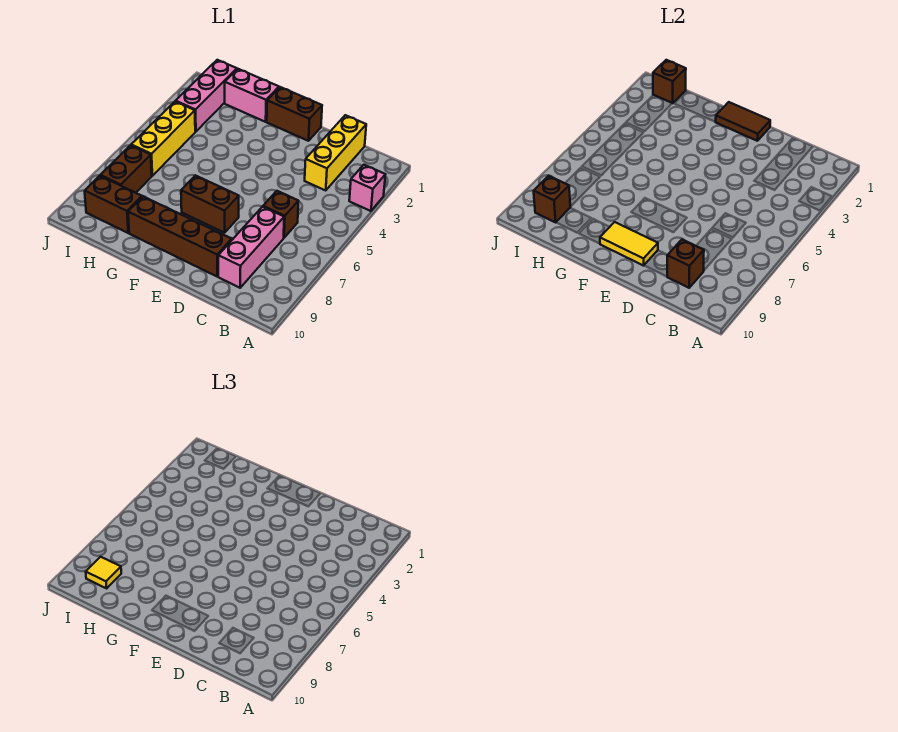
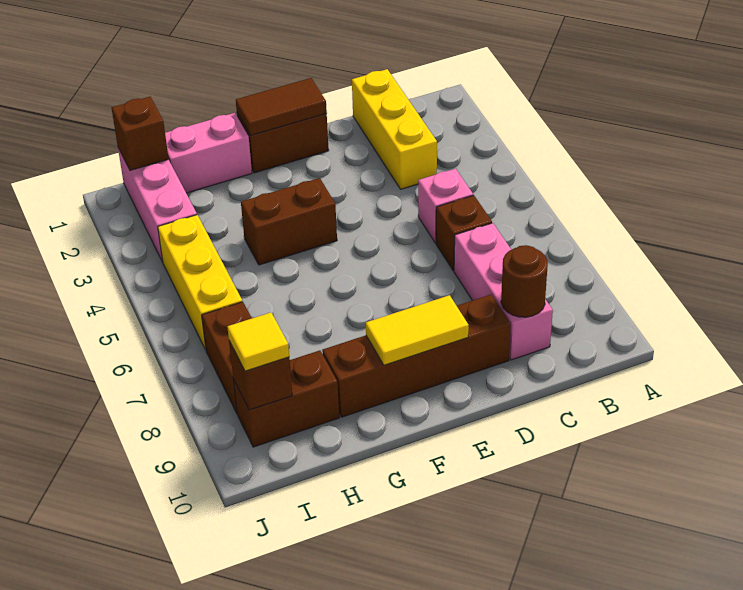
pink brick A3 level 1 -> pink brick C5 level 1
brown brick C9 level 2 -> brown round brick C9 level 2
brown brick E7:F7 level 1 -> brown brick F4:G4 level 1

